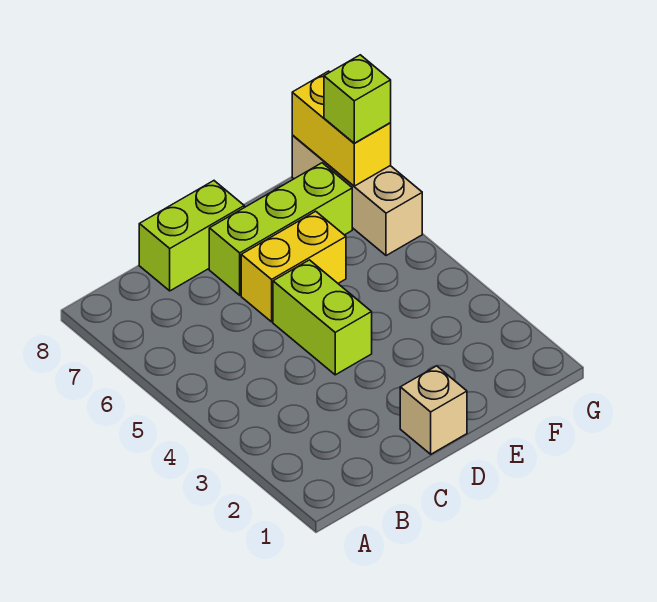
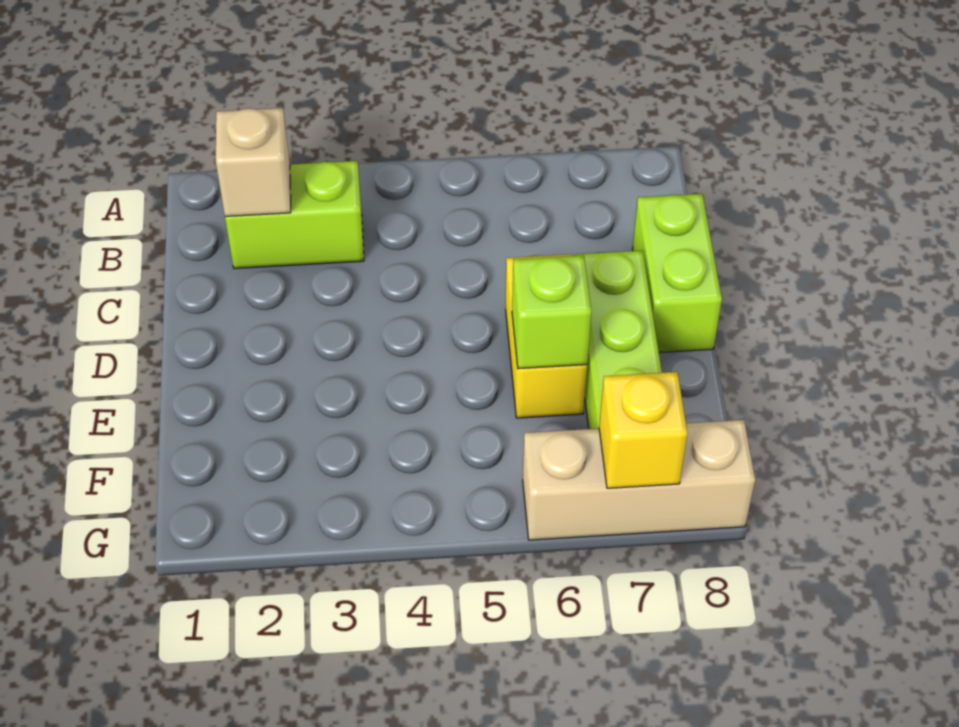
tan brick D1 level 1 -> tan brick B2 level 2
lime brick D4:D5 level 1 -> lime brick B2:B3 level 1
yellow brick G7:G8 level 2 -> yellow brick G7 level 2
lime brick G7 level 3 -> lime brick E6 level 2

